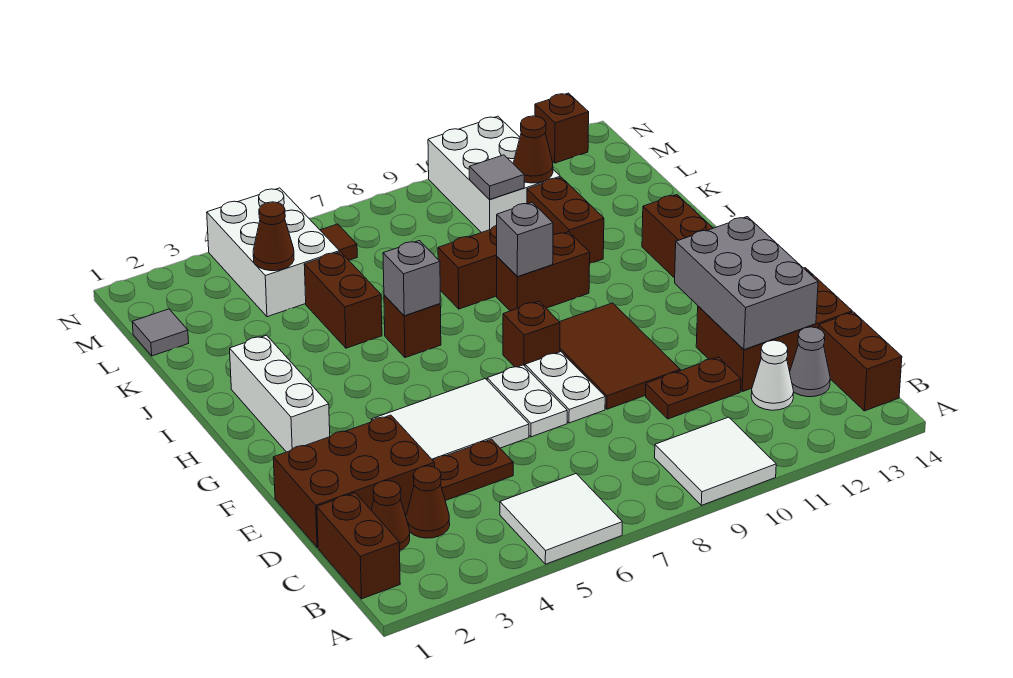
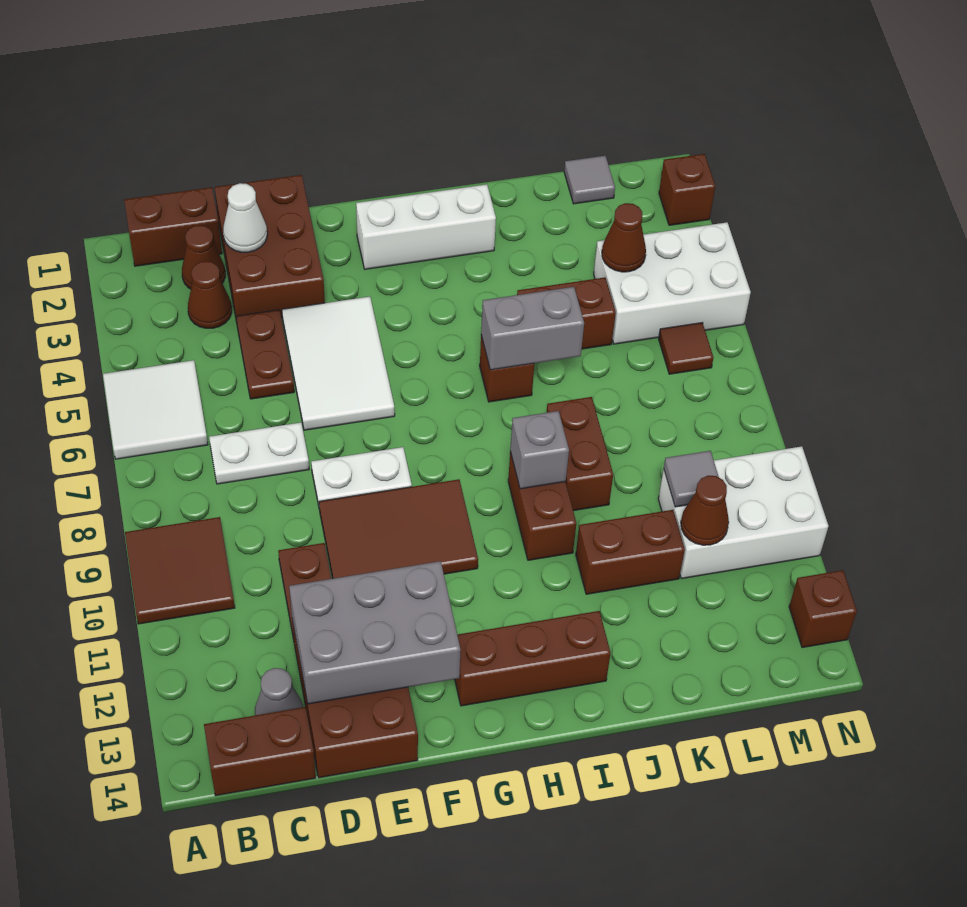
white tile A9:B10 level 1 -> brown tile A9:B10 level 1
white cone C12 level 1 -> white cone D2 level 2
white plate E7:F7 level 1 -> white plate C7:D7 level 1
brown brick G8 level 1 -> brown brick N2 level 1
grey brick I6 level 2 -> grey brick I6:J6 level 2

